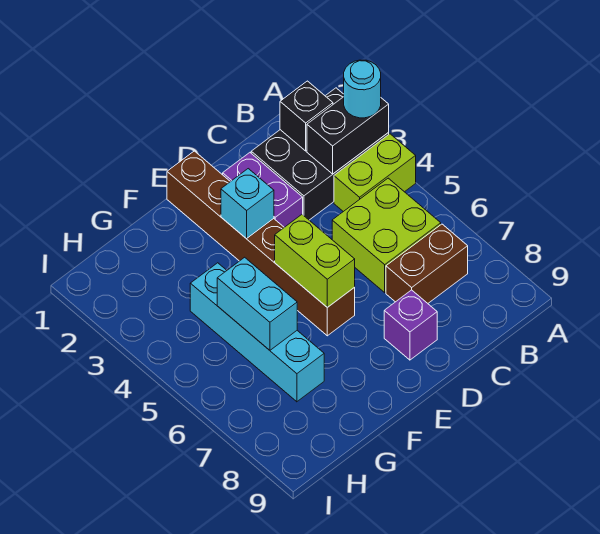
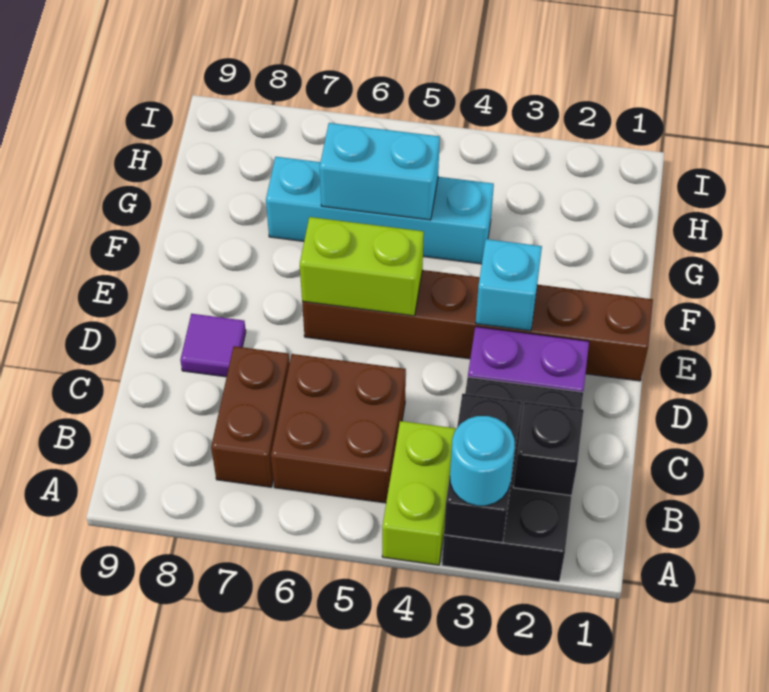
lime brick B5:C6 level 1 -> brown brick B5:C6 level 1
purple brick D8 level 1 -> purple tile D8 level 1

